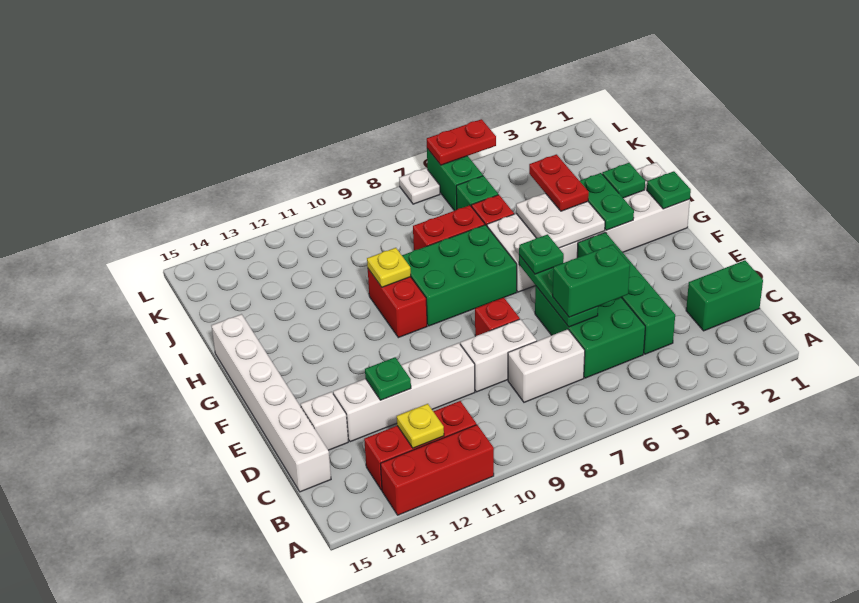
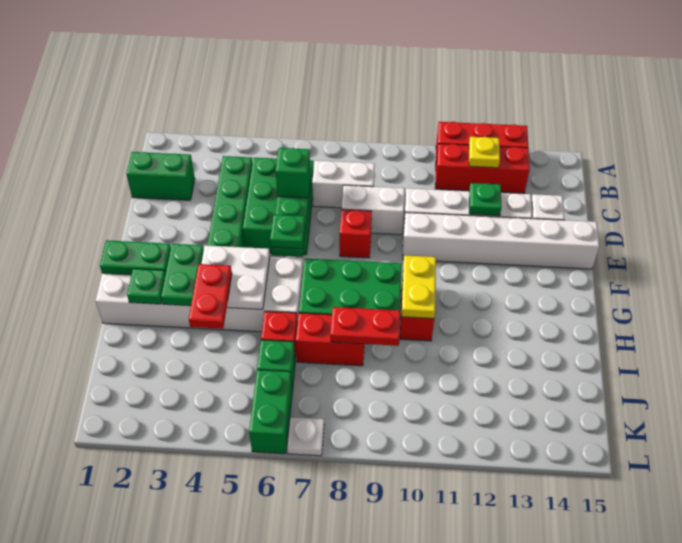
white brick C15:H15 level 1 -> white brick E10:E15 level 1
green brick D5:D6 level 3 -> green brick D6 level 3
green plate G1 level 2 -> green plate G1:G2 level 2
yellow plate H10 level 2 -> yellow plate G10:H10 level 2
red plate L5:L6 level 2 -> red plate I8:I9 level 2

